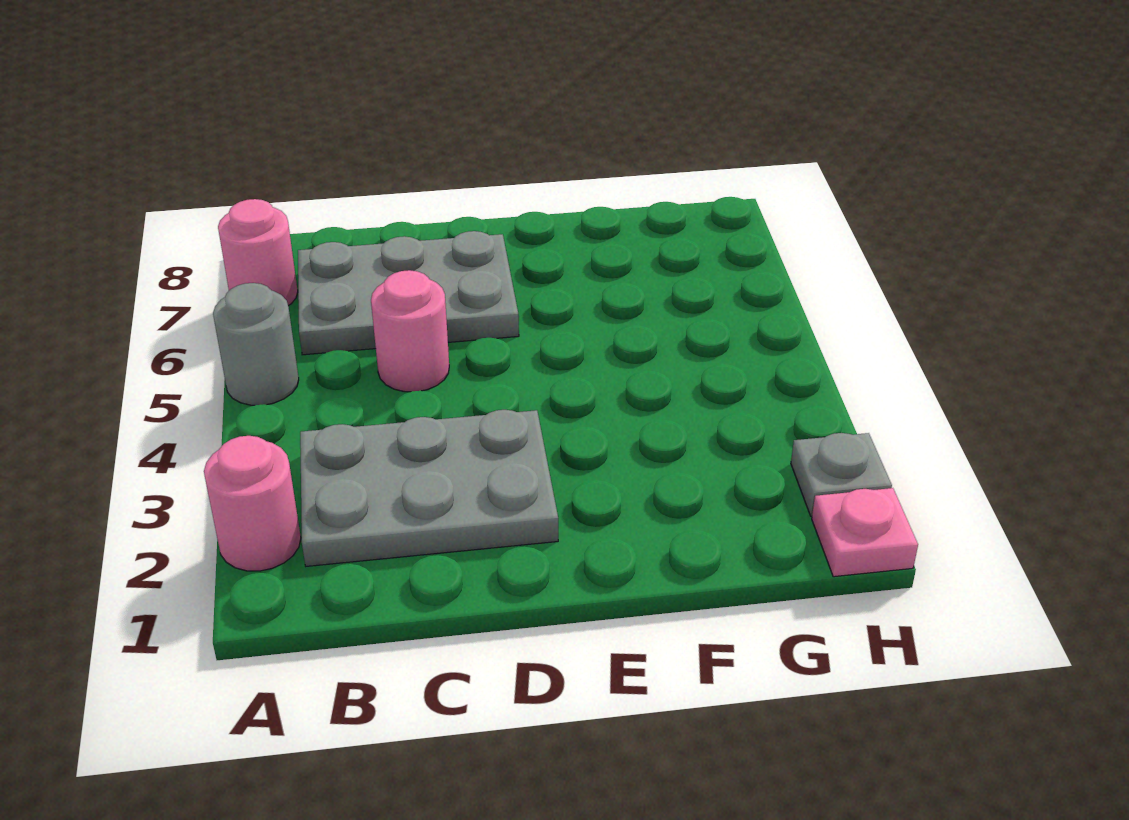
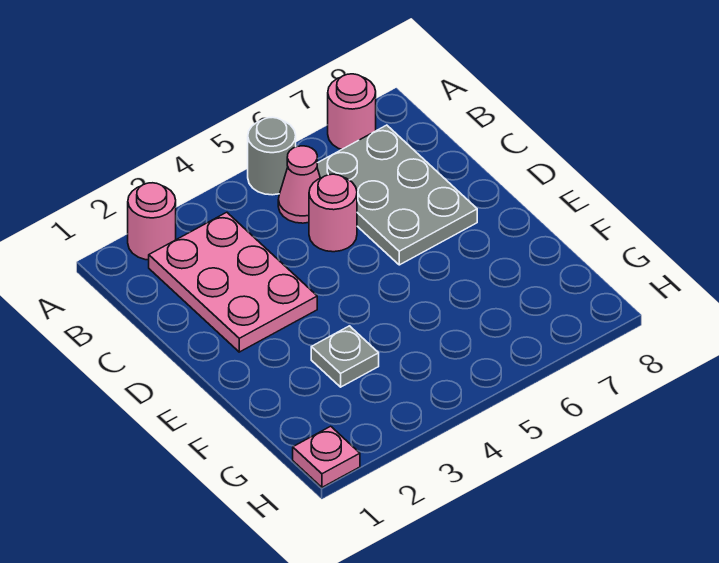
grey plate B2:D3 level 1 -> pink plate B2:D3 level 1
none -> pink cone B5 level 1
grey plate H2 level 1 -> grey plate F3 level 1

